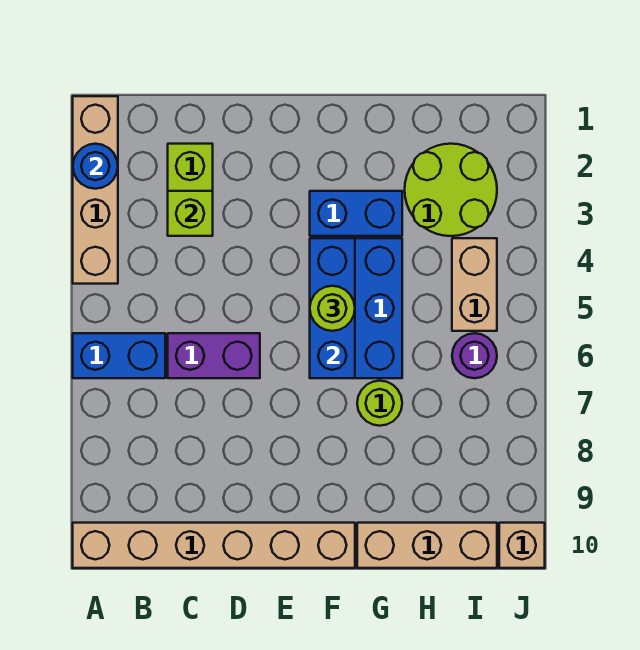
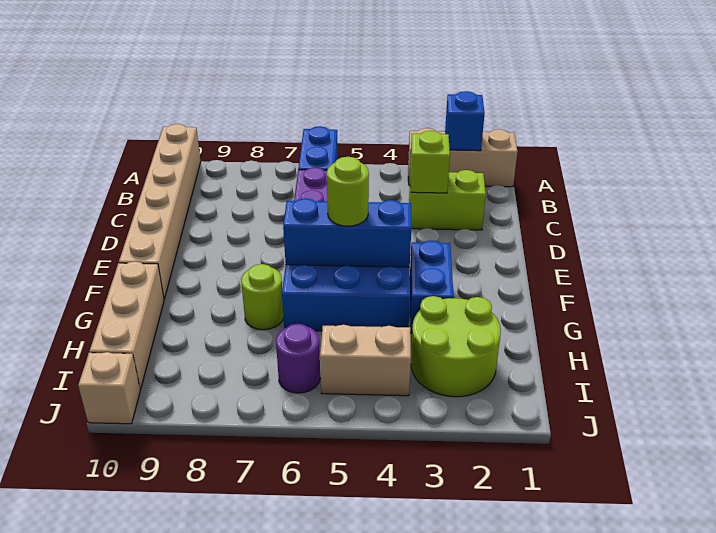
tan brick A1:A4 level 1 -> tan brick A1:A3 level 1
blue round brick A2 level 2 -> blue brick A2 level 2

